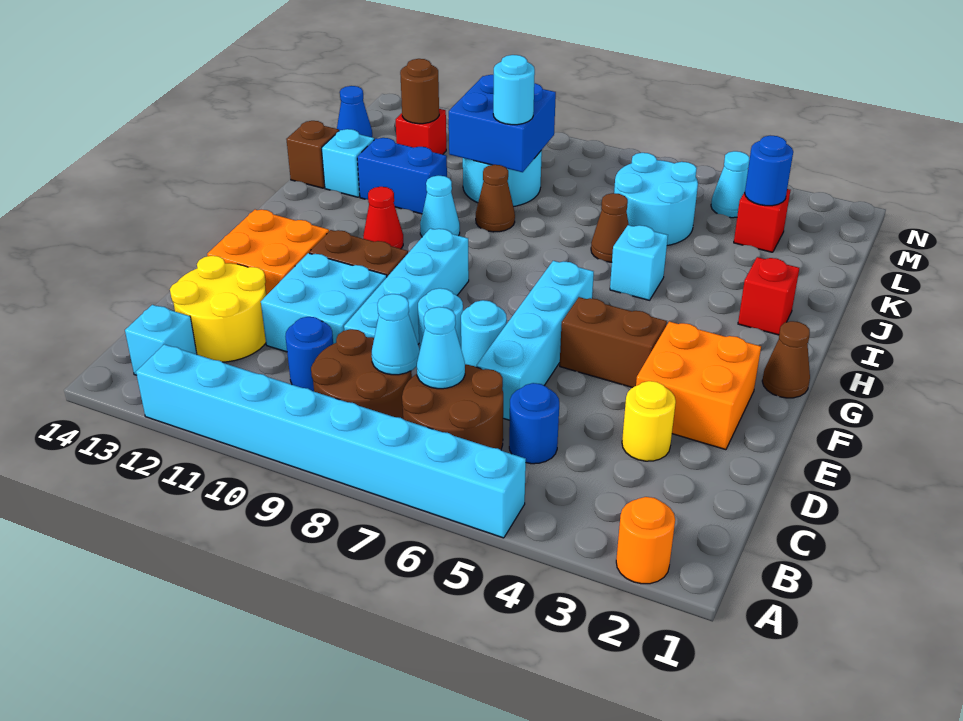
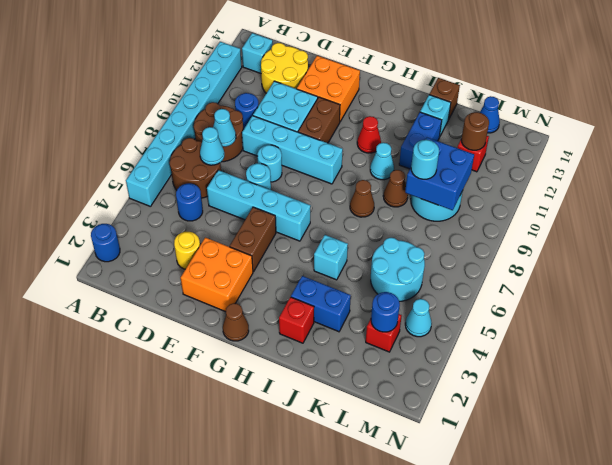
orange round brick A2 level 1 -> blue round brick A2 level 1
none -> blue brick I3:J3 level 1
brown cone J6 level 1 -> brown cone I8 level 1

